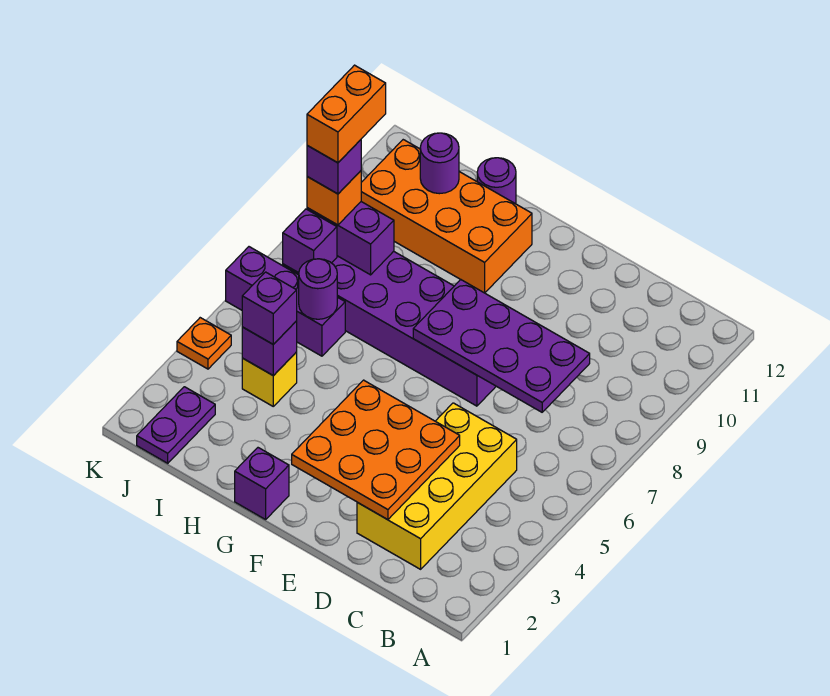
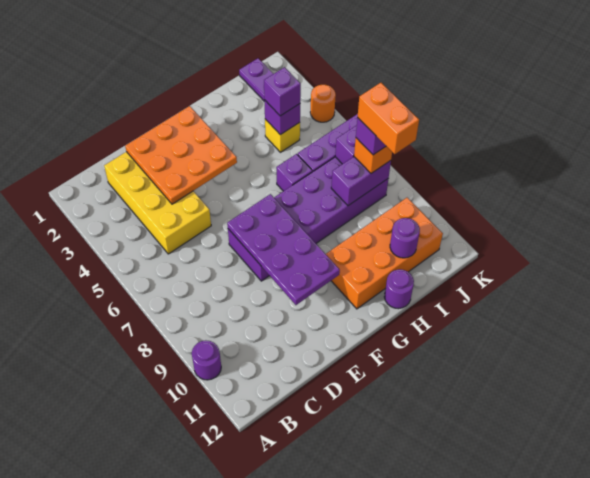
purple plate C7:F8 level 2 -> purple plate E7:F10 level 2
purple brick G1 level 1 -> purple brick H6 level 1
purple round brick I6 level 2 -> purple round brick A10 level 1
orange plate K4 level 1 -> orange round brick K4 level 1

